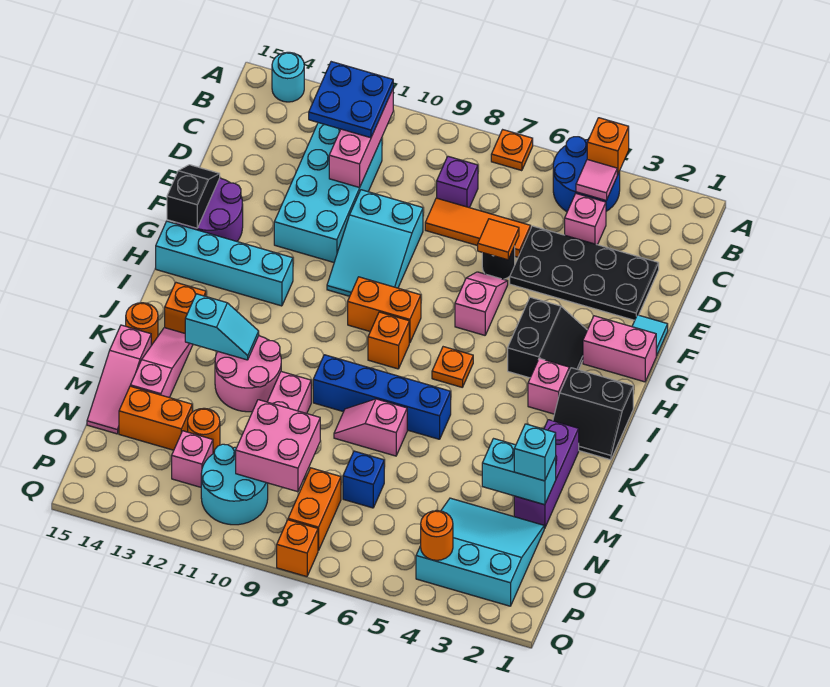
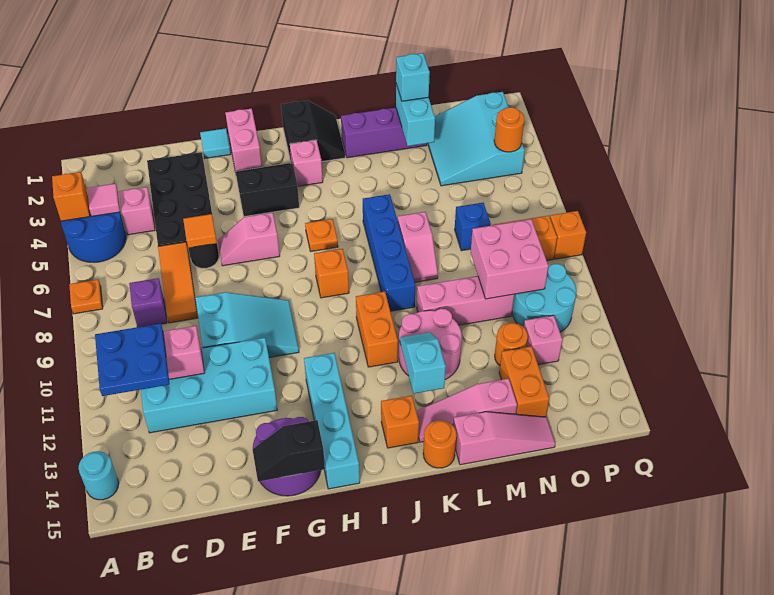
orange brick H8:H9 level 1 -> orange brick J10:J11 level 1

